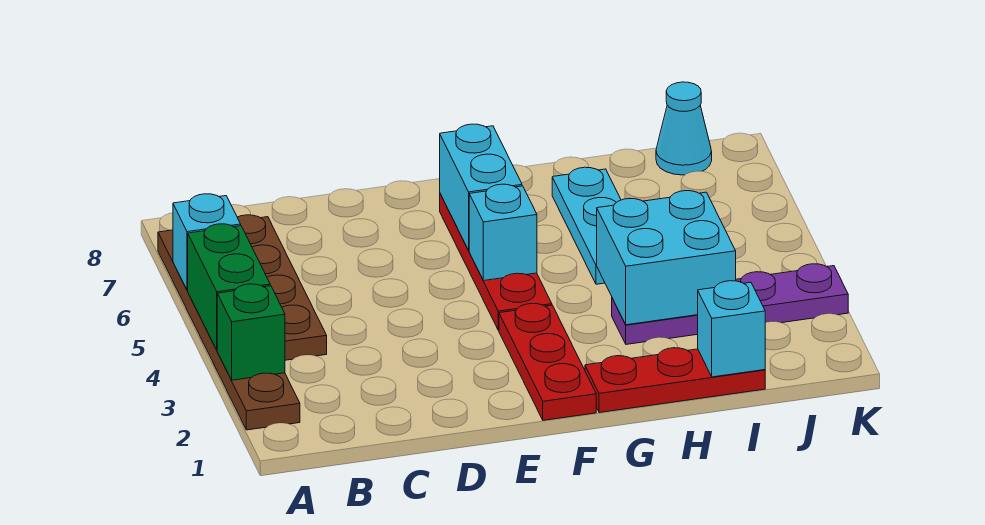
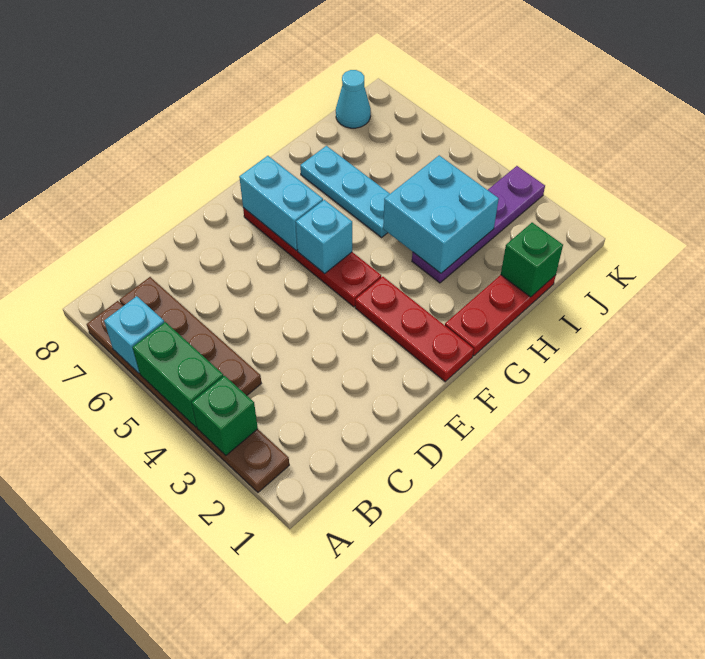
cyan brick I1 level 2 -> green brick I1 level 2

